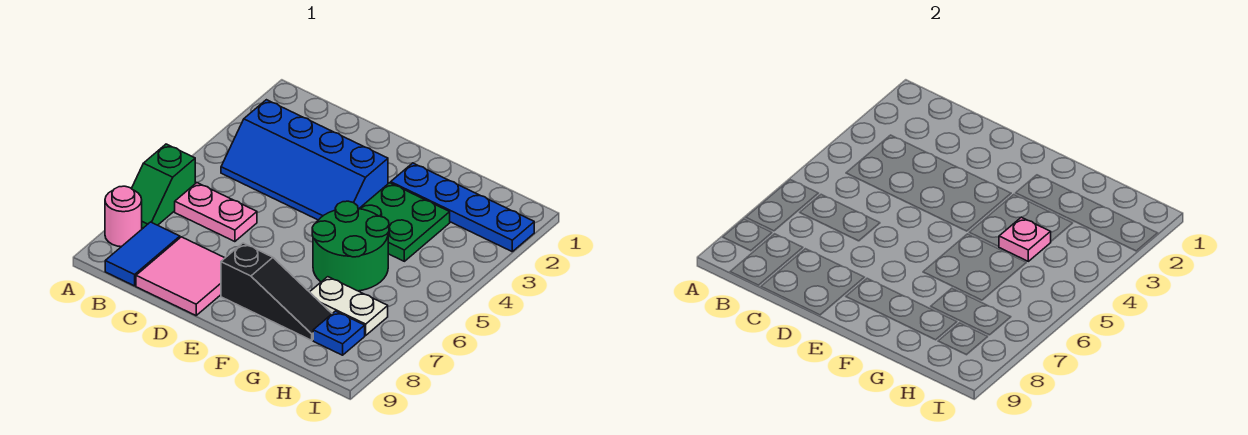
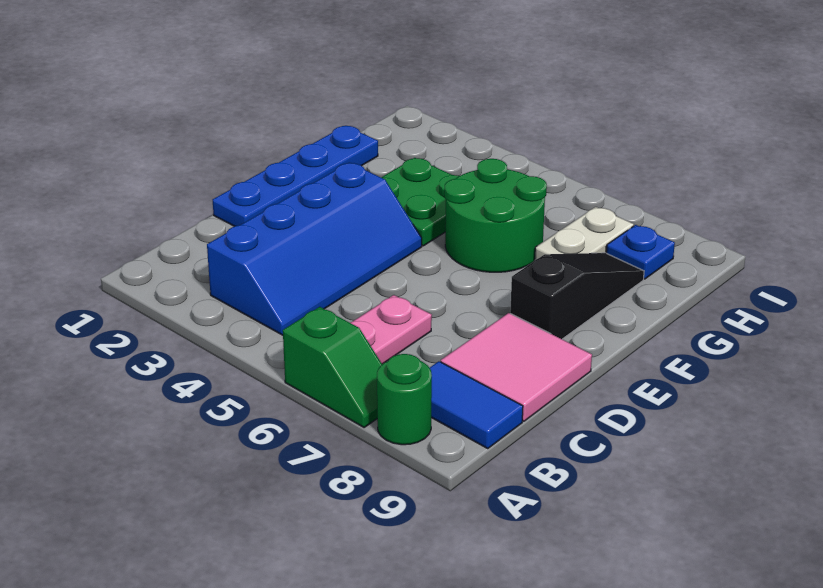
pink round brick A8 level 1 -> green round brick A8 level 1
blue plate F2:I2 level 1 -> blue plate D1:G1 level 1
pink plate G4 level 2 -> none

